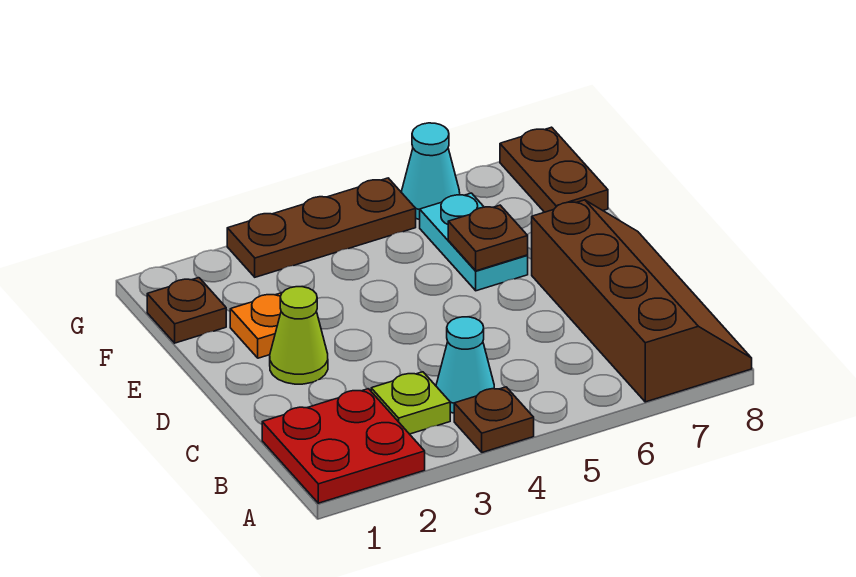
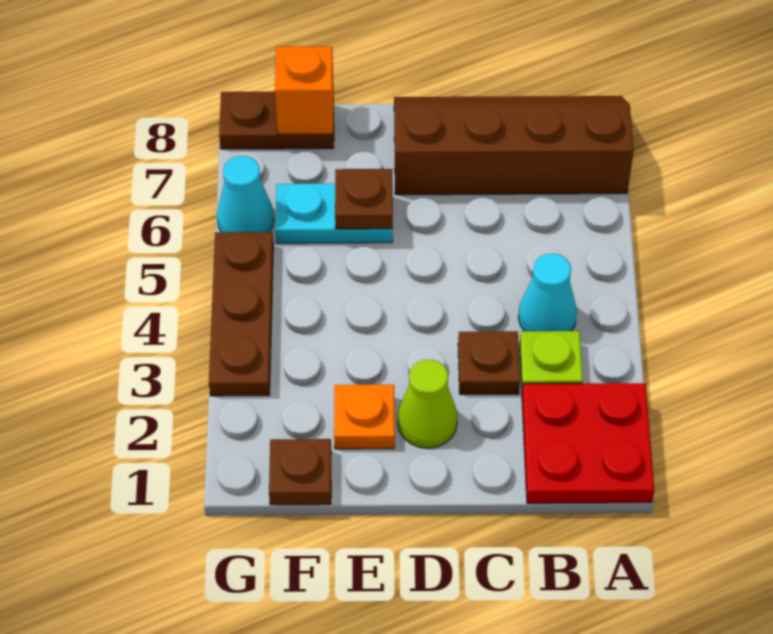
brown plate A4 level 1 -> brown plate C3 level 1
none -> orange brick F8 level 2

